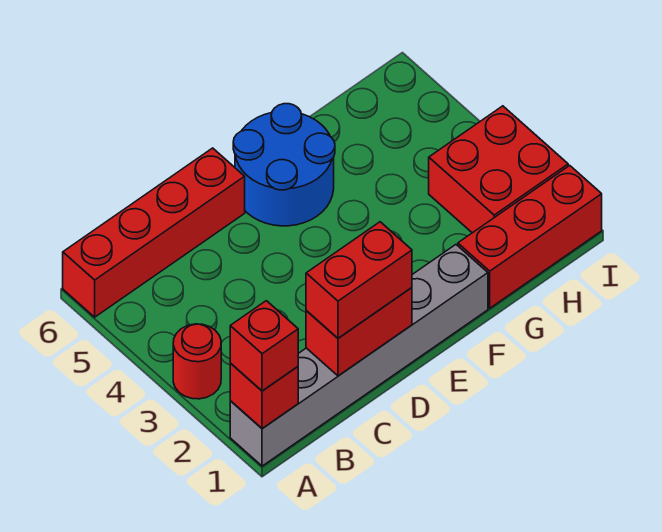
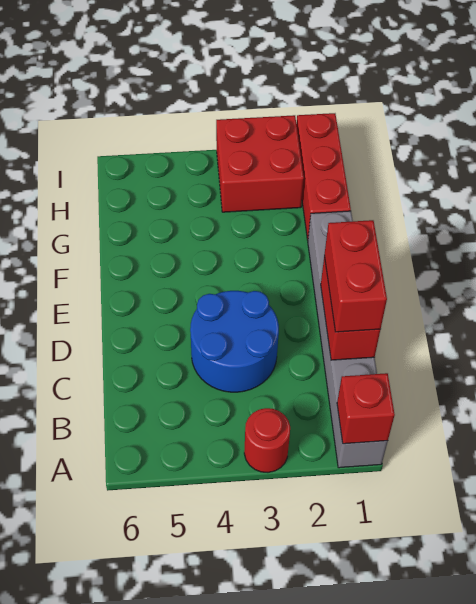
red brick A1 level 3 -> none
red brick A6:D6 level 1 -> none
blue round brick E5:F6 level 1 -> blue round brick C3:D4 level 1

